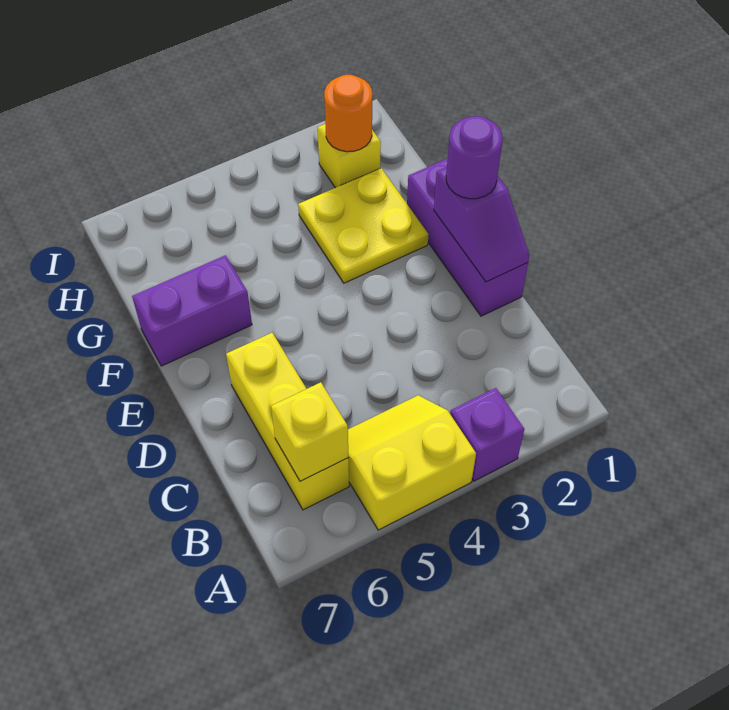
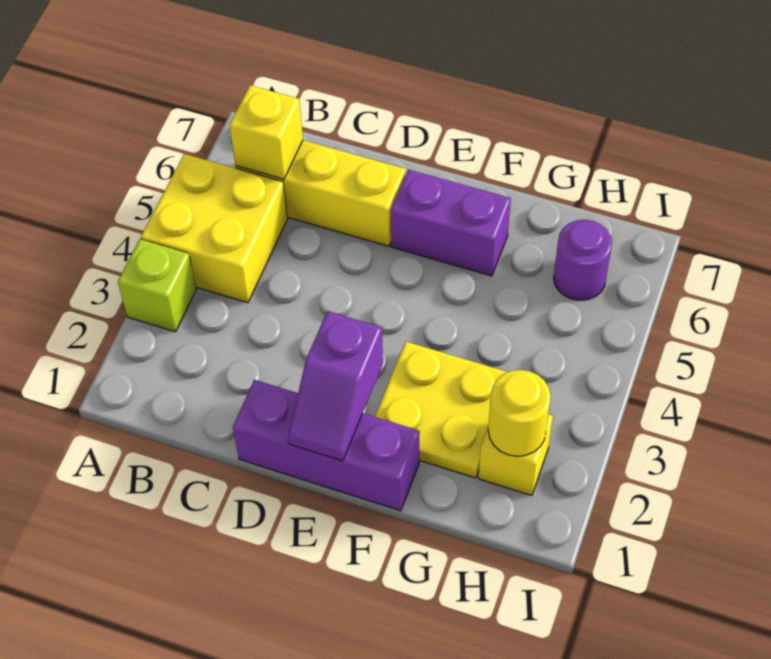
purple brick A3 level 1 -> lime brick A3 level 1
yellow slope A4:B5 level 1 top A -> yellow brick A4:B5 level 1
purple slope D1:E1 level 2 top E -> purple slope E1:E2 level 2 top 2
purple round brick E1 level 3 -> purple round brick H6 level 1
purple brick F6:F7 level 1 -> purple brick E6:F6 level 1
orange round brick H2 level 2 -> yellow round brick H2 level 2

